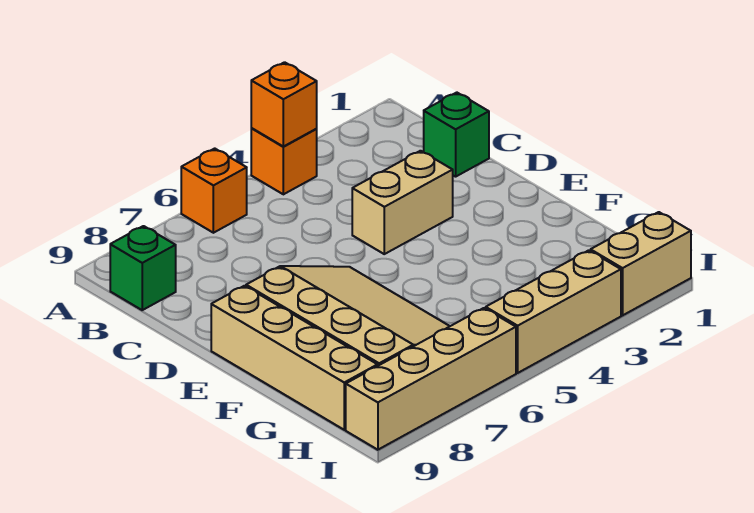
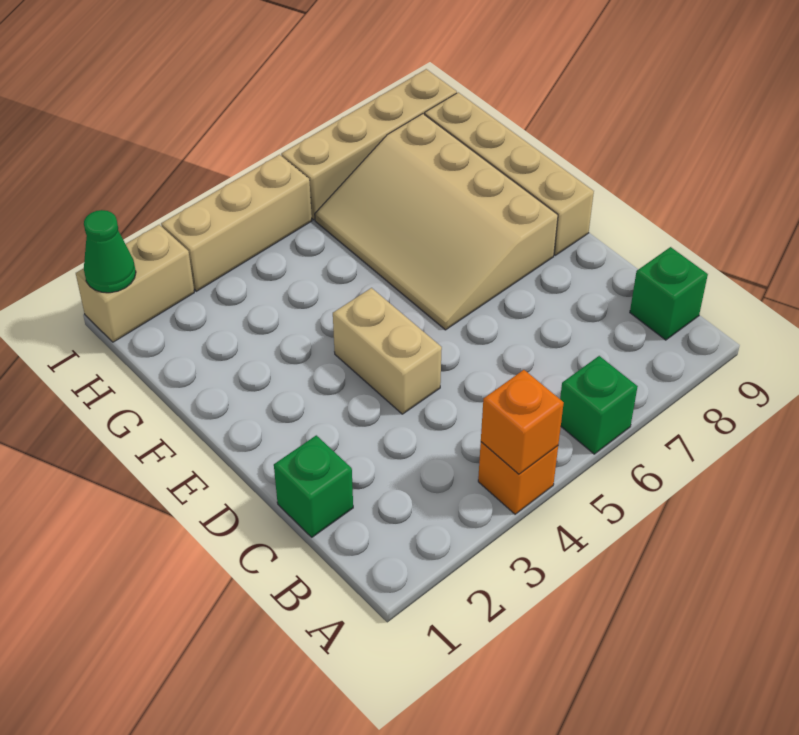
orange brick A6 level 1 -> green brick A6 level 1
tan brick D3:D4 level 1 -> tan brick D4:E4 level 1
none -> green cone I1 level 2

